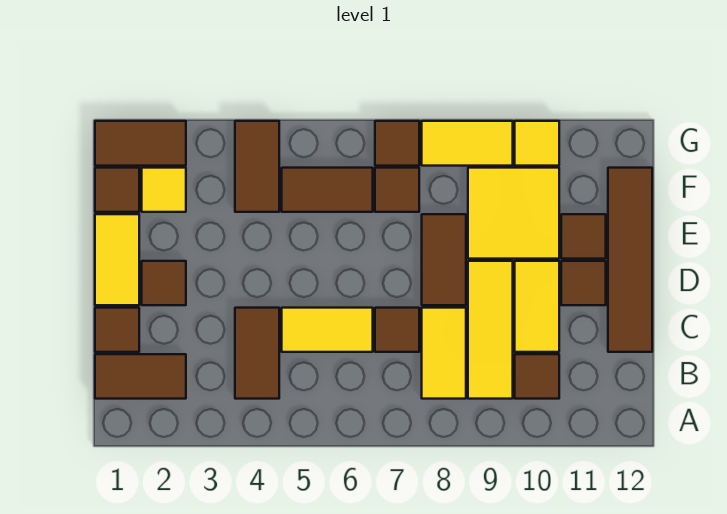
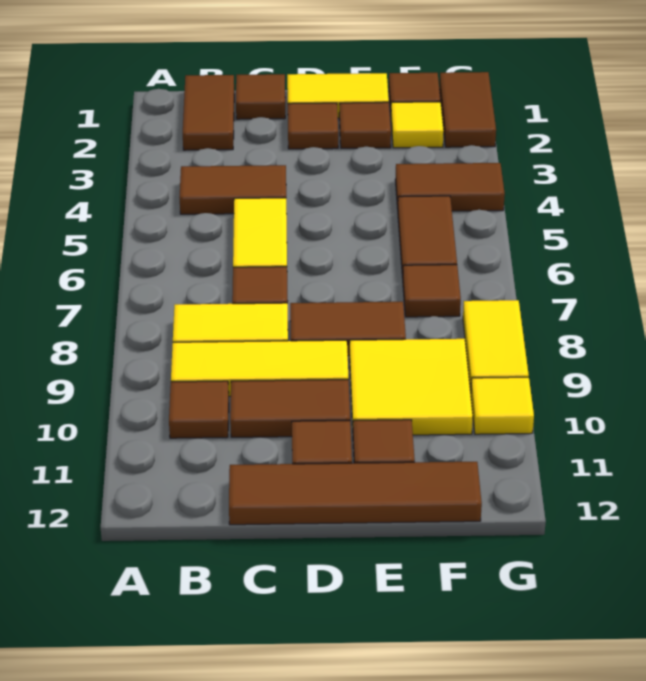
yellow tile C10:D10 level 1 -> brown tile C10:D10 level 1
brown tile G7 level 1 -> brown tile E2 level 1

